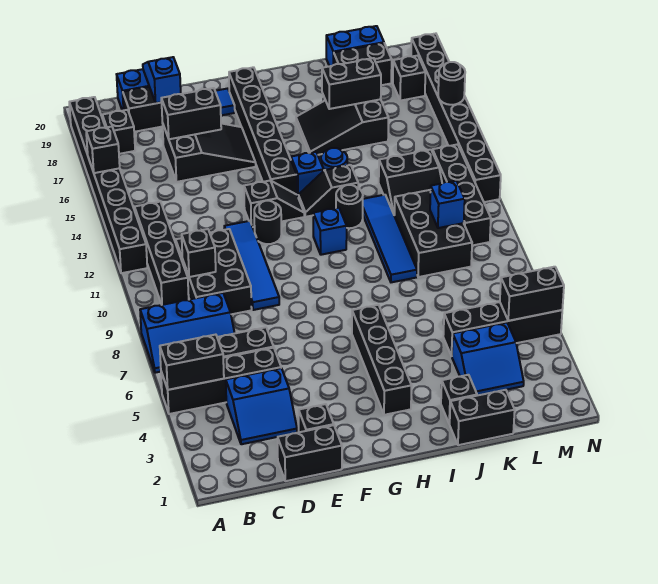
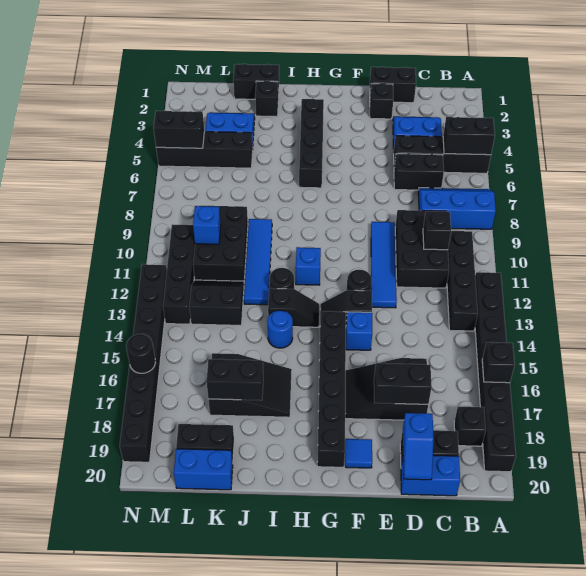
blue brick H14 level 1 -> blue brick F14 level 1
black brick M18 level 1 -> none

